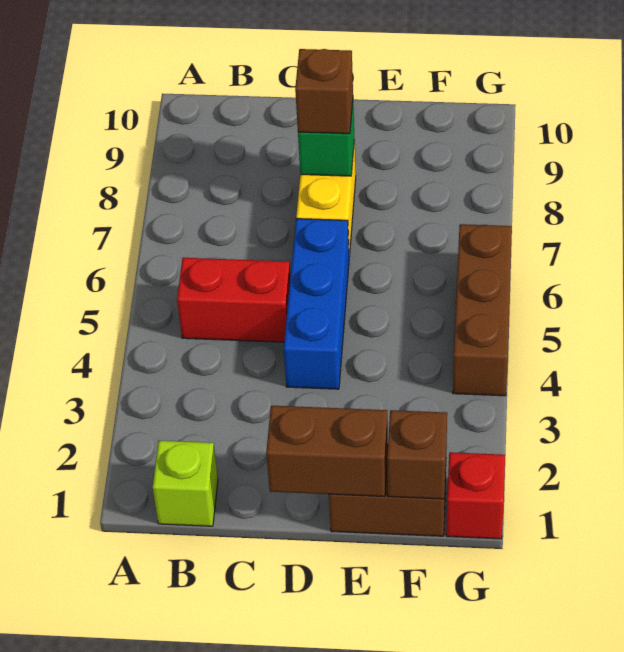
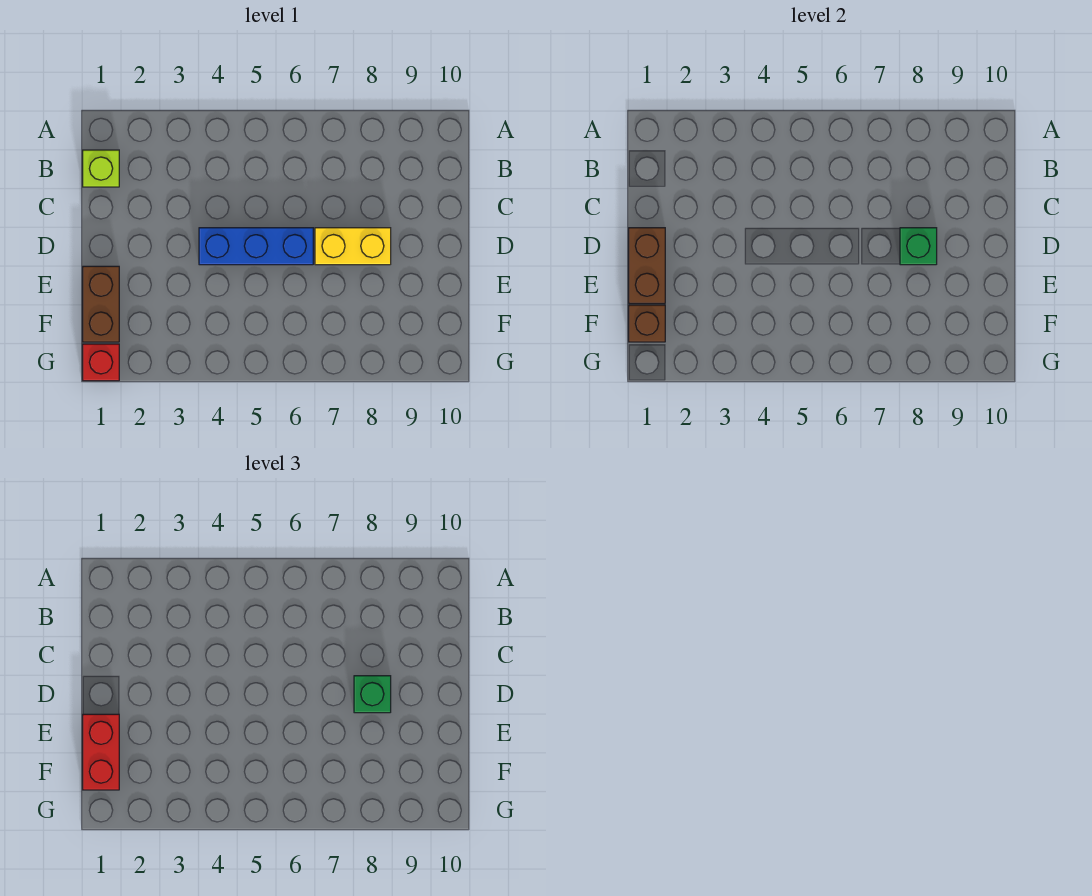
red brick B5:C5 level 1 -> red brick E1:F1 level 3
brown brick D8 level 3 -> green brick D8 level 3
brown brick G4:G6 level 1 -> none

